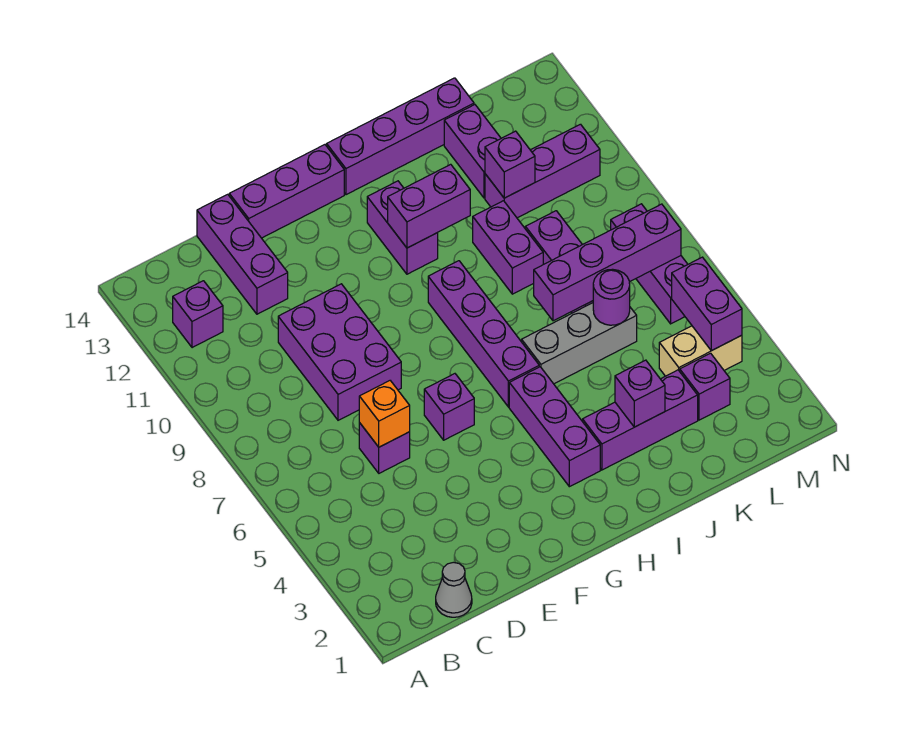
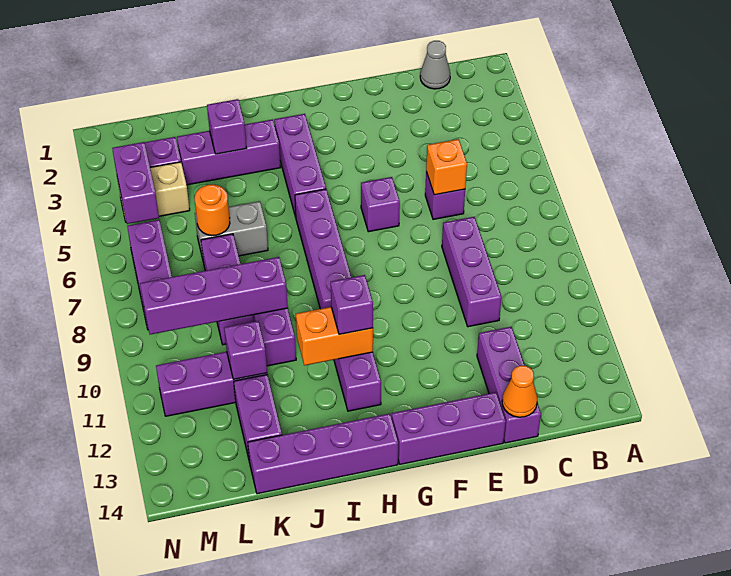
purple brick B12 level 1 -> purple brick H11 level 3
purple brick D8:E10 level 1 -> purple brick D8:D10 level 1
none -> orange cone D14 level 2
purple brick H11:I11 level 2 -> orange brick H11:I11 level 2
grey brick I6:K6 level 1 -> grey brick J6:K6 level 1
purple brick J7:M7 level 2 -> purple brick J9:M9 level 2
purple round brick K6 level 2 -> orange round brick K6 level 2

